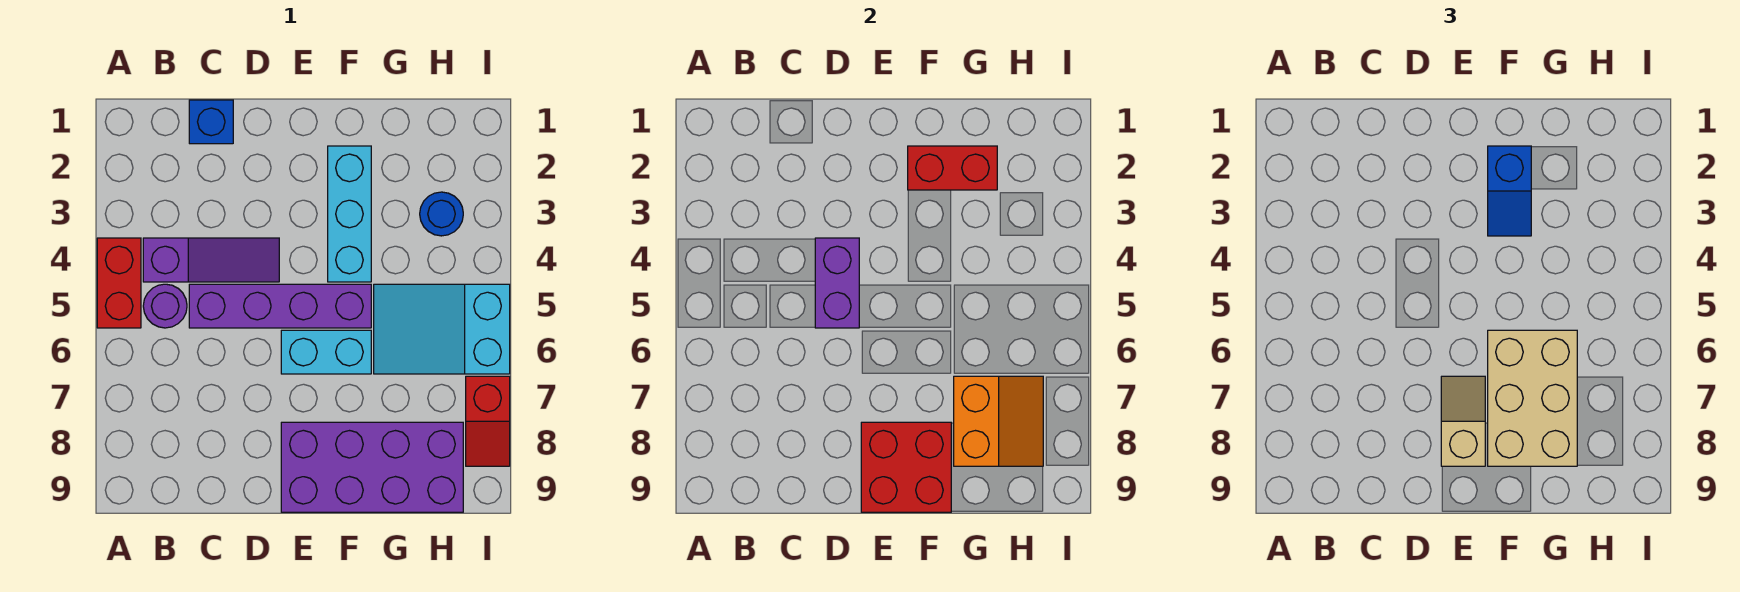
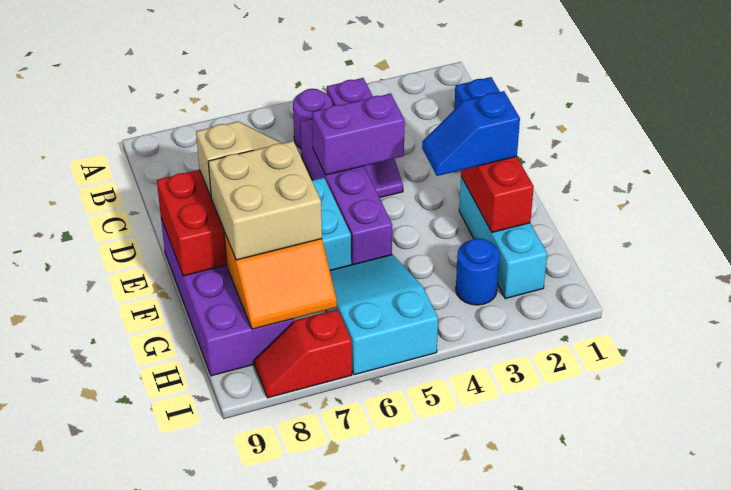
red brick A4:A5 level 1 -> none
cyan brick F2:F4 level 1 -> cyan brick F2:H2 level 1
tan brick F6:G8 level 3 -> tan brick F7:G8 level 3

